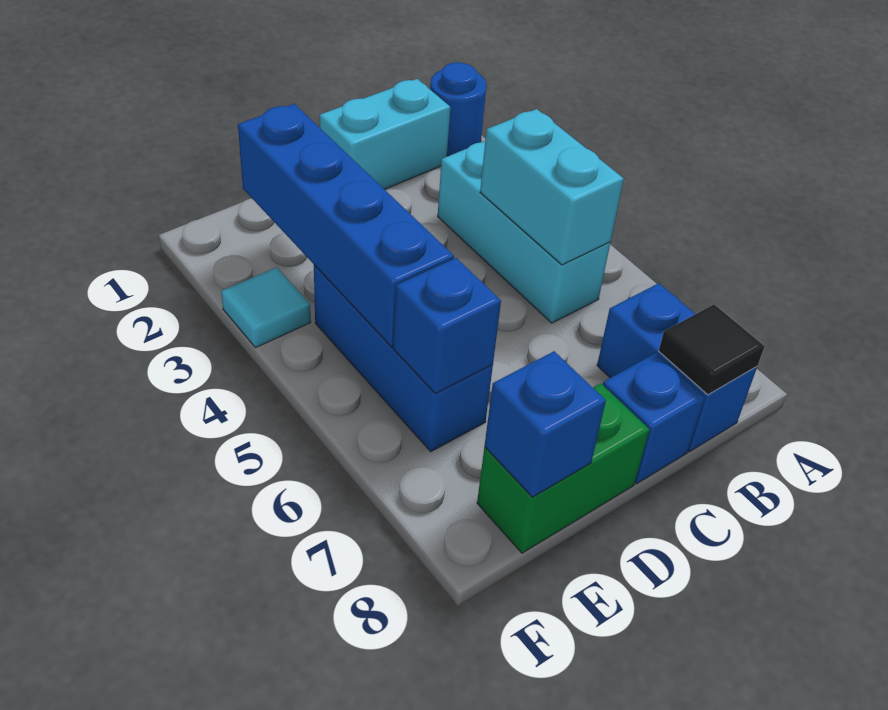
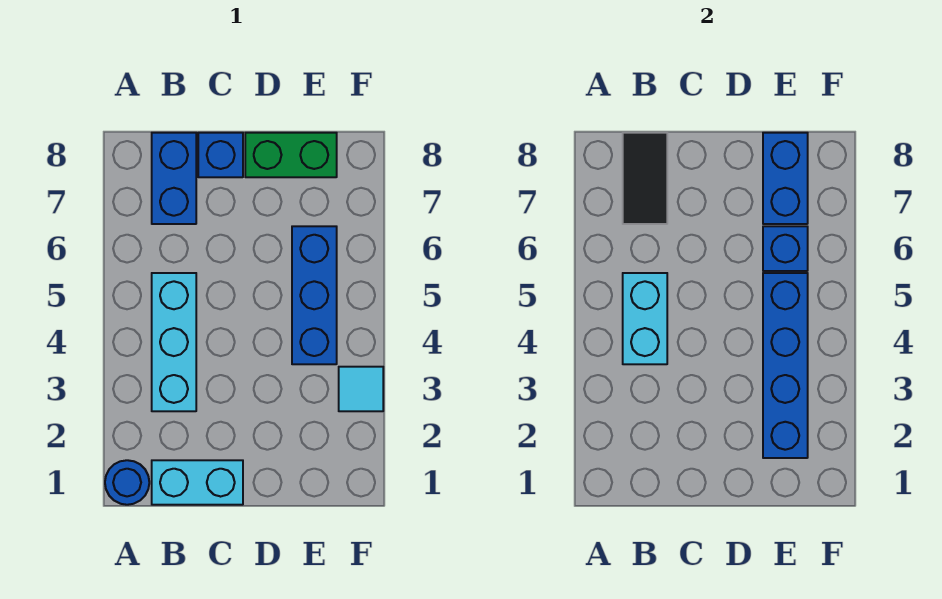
black tile B8 level 2 -> black tile B7:B8 level 2
blue brick E8 level 2 -> blue brick E7:E8 level 2

